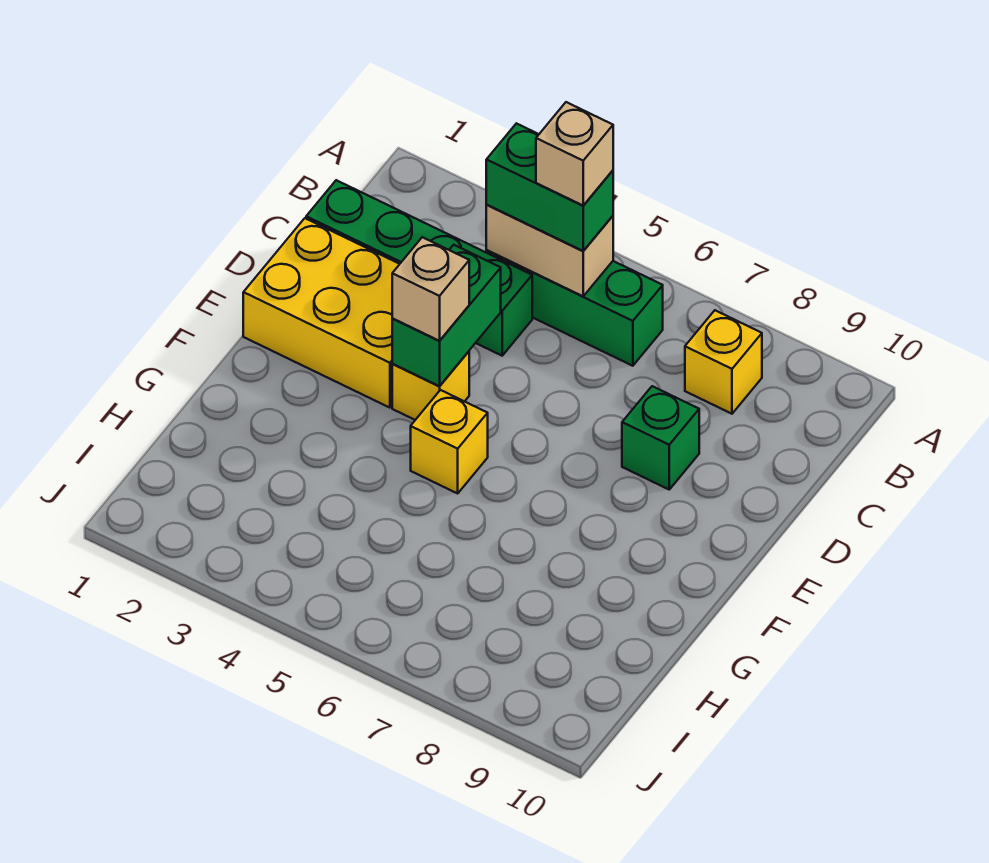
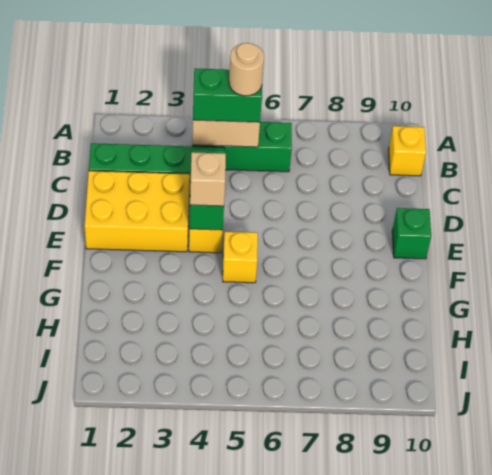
tan brick B5 level 4 -> tan round brick B5 level 4
yellow brick B8 level 1 -> yellow brick B10 level 1
green brick D8 level 1 -> green brick E10 level 1

